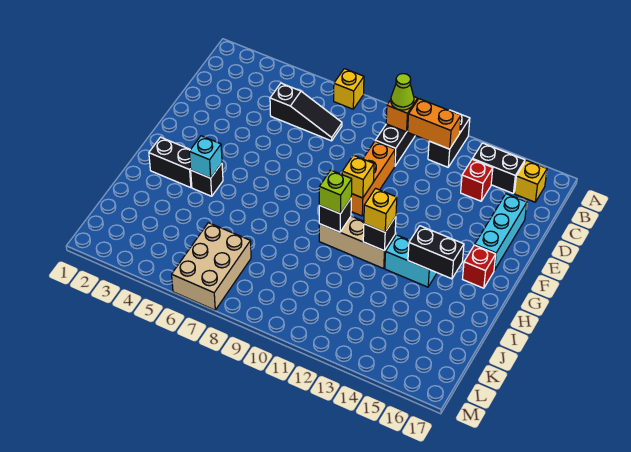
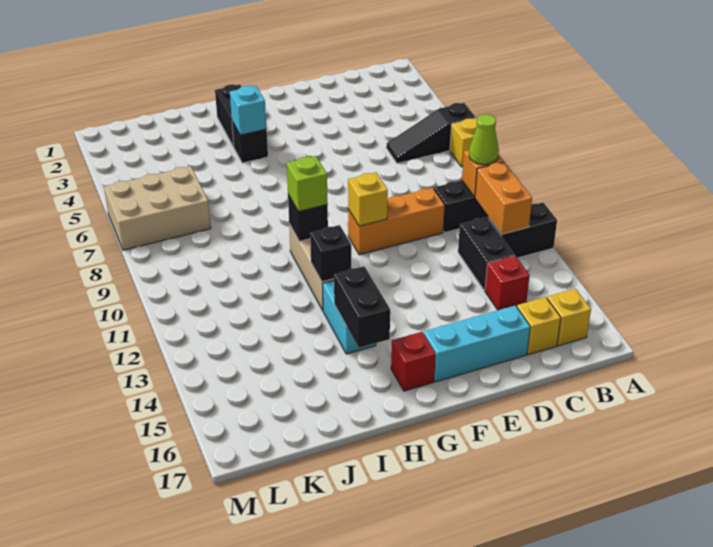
black brick B14:B15 level 1 -> black brick C12:C13 level 1
black slope C5:C7 level 1 top 5 -> black slope A6:C6 level 1 top A
yellow brick H12 level 3 -> yellow brick C16 level 1

